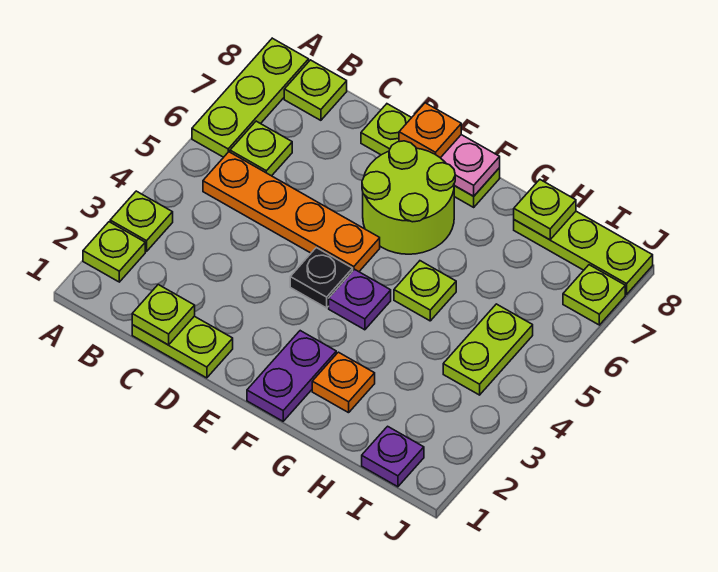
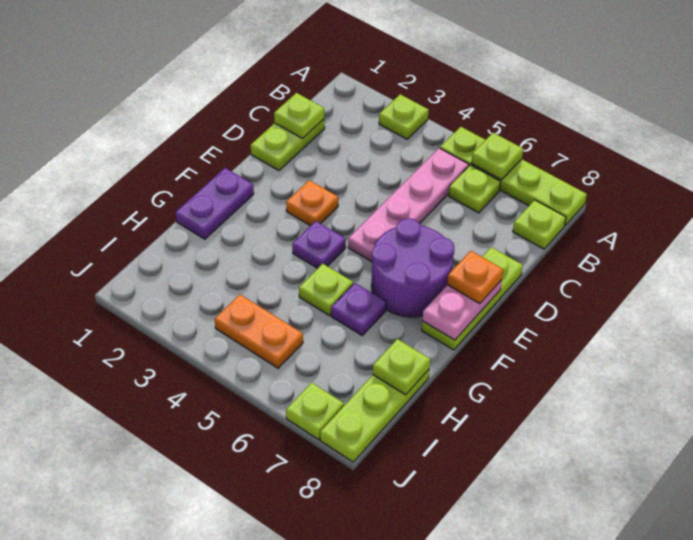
lime plate A2 level 1 -> lime plate A6 level 2
lime plate A6:A8 level 1 -> lime plate A5:A8 level 1
orange plate B5:E5 level 1 -> pink plate B5:E5 level 1
black plate E4 level 1 -> none
lime round brick E6:F7 level 1 -> purple round brick E6:F7 level 1
purple plate F1:F2 level 1 -> purple plate F1:G1 level 1
orange plate G2 level 1 -> orange plate E3 level 1
purple plate I1 level 1 -> purple plate G6 level 1
lime plate I4:I5 level 1 -> orange plate I4:I5 level 1

